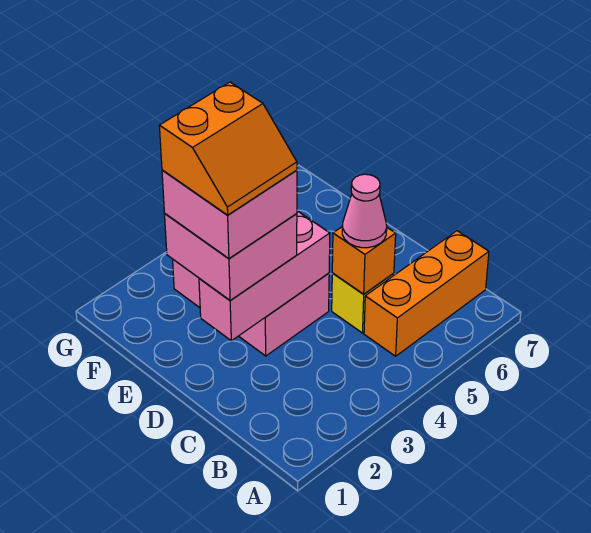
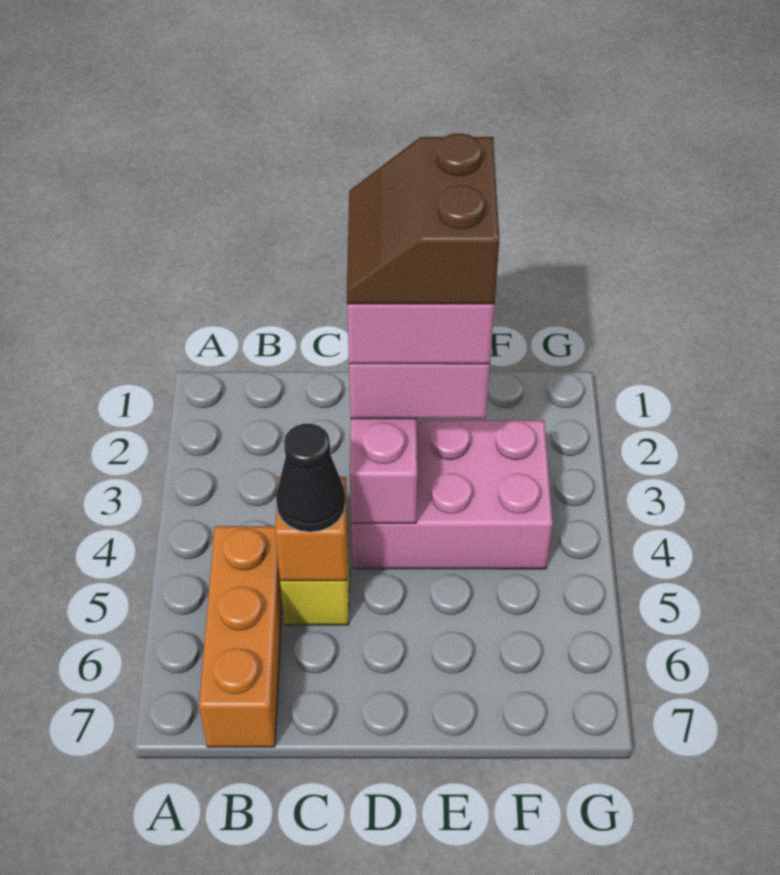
pink cone C5 level 3 -> black cone C5 level 3
orange slope D2:E3 level 5 top E -> brown slope D2:E3 level 5 top E

